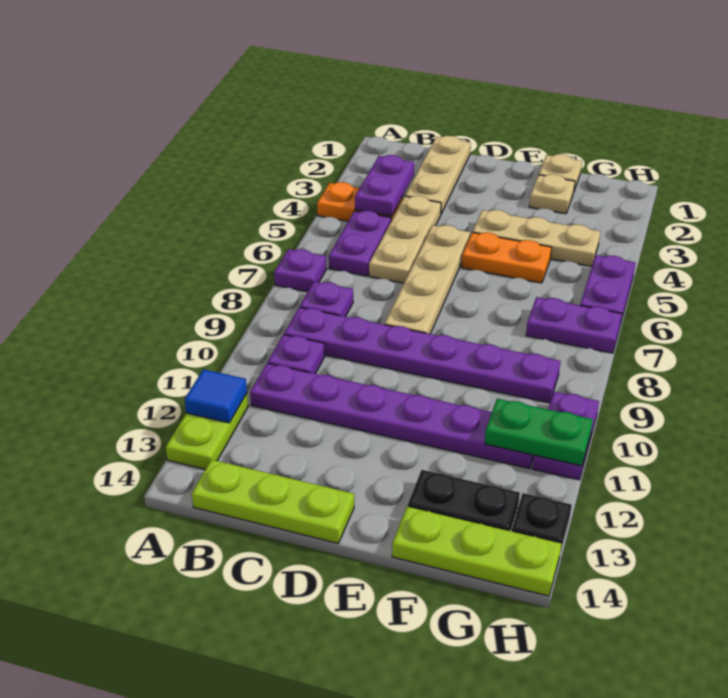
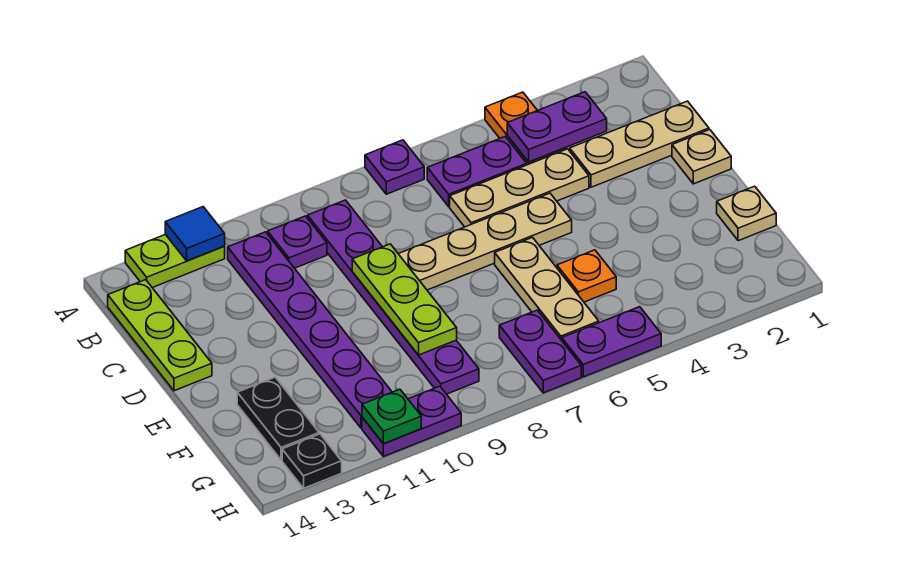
purple plate B8 level 1 -> none
tan plate E4:G4 level 1 -> tan plate E6:G6 level 1
orange plate E5:F5 level 1 -> orange plate F5 level 1
tan plate F2 level 1 -> tan plate D1 level 1
lime plate F14:H14 level 1 -> lime plate D9:F9 level 2
green plate G11:H11 level 2 -> green plate H11 level 2

